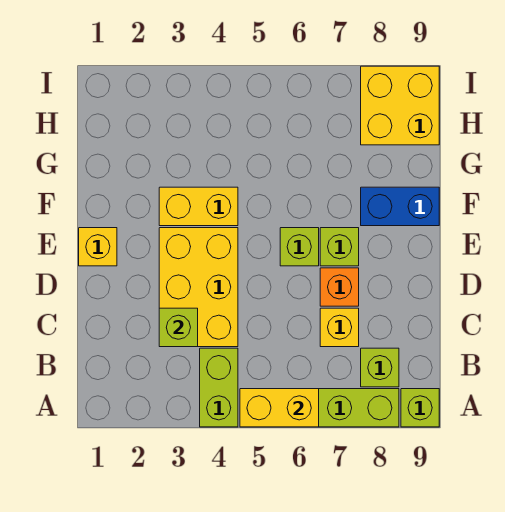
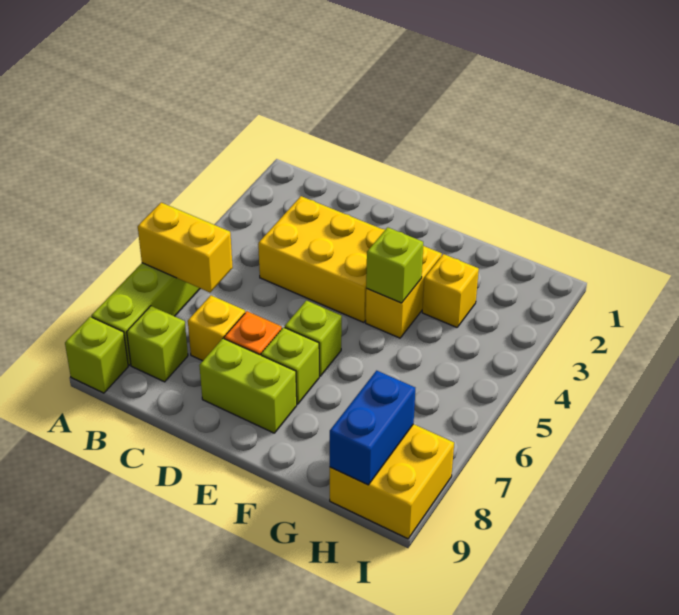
lime brick A4:B4 level 1 -> lime brick D8:E8 level 1
yellow brick A5:A6 level 2 -> yellow brick A6:B6 level 2
lime brick C3 level 2 -> lime brick F4 level 2
yellow brick E1 level 1 -> yellow brick G3 level 1
blue brick F8:F9 level 1 -> blue brick H8:H9 level 2

